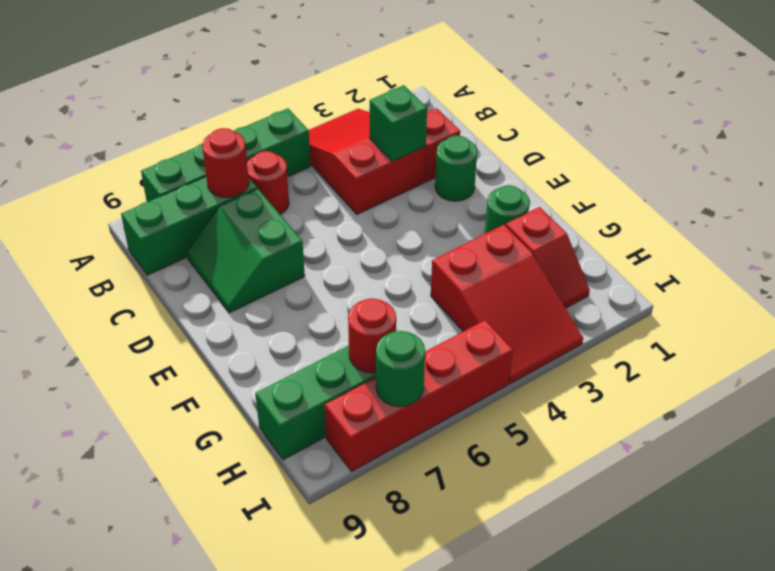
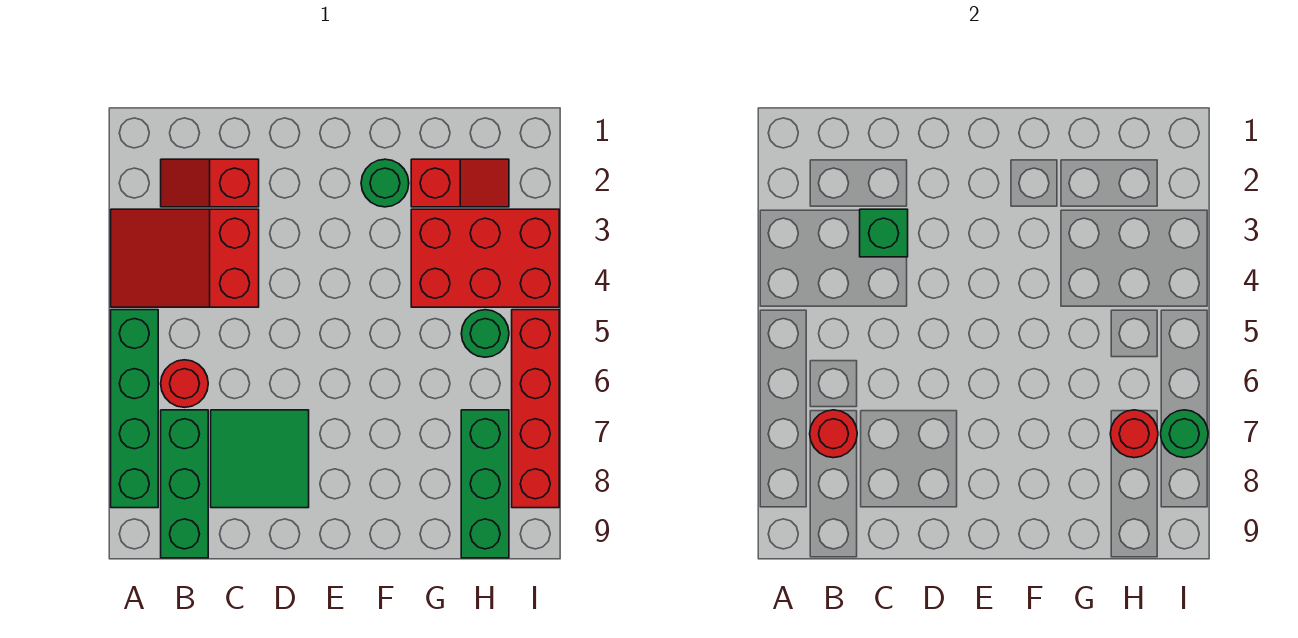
green slope C7:D8 level 1 top 7 -> green tile C7:D8 level 1
green round brick D2 level 1 -> green round brick H5 level 1
red slope G3:I4 level 1 top G -> red brick G3:I4 level 1

